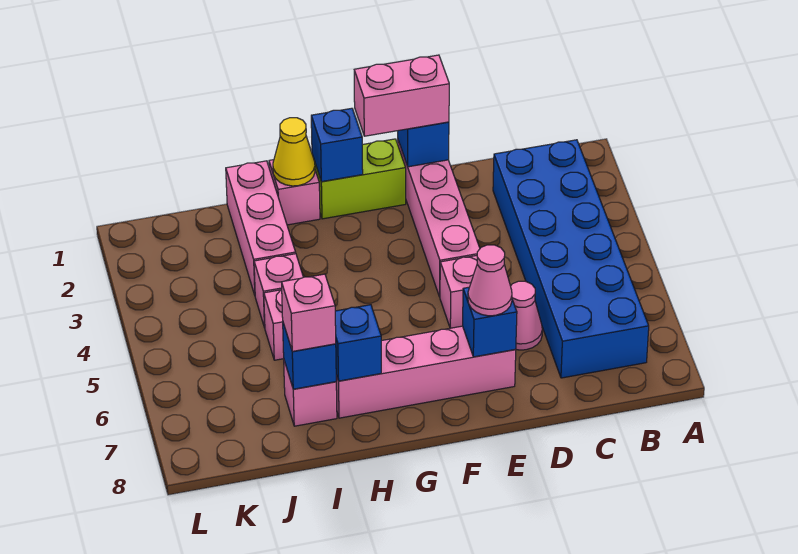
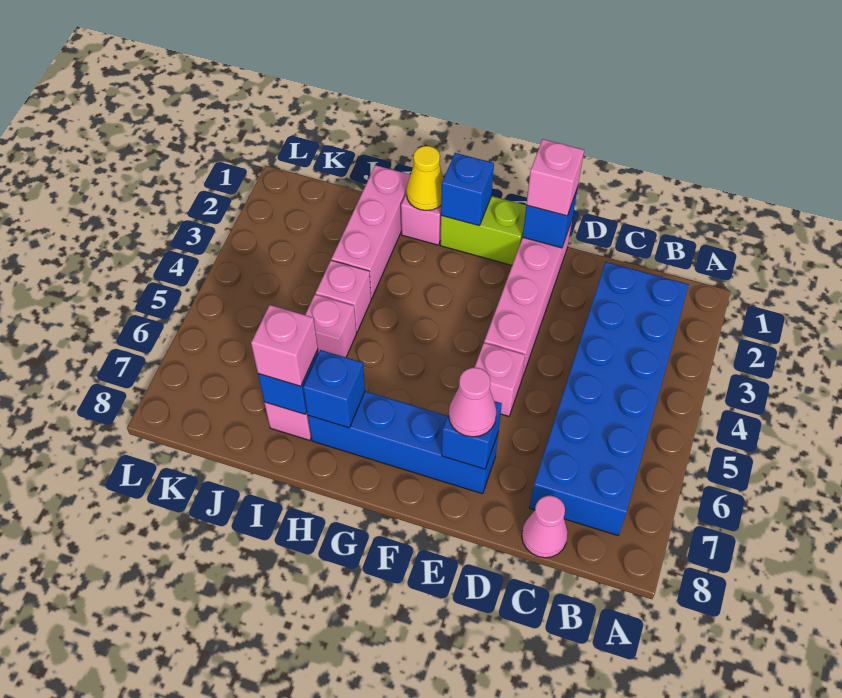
pink cone D6 level 1 -> pink cone C8 level 1
pink brick E1:F1 level 3 -> pink brick E1 level 3
pink brick E7:H7 level 1 -> blue brick E7:H7 level 1

